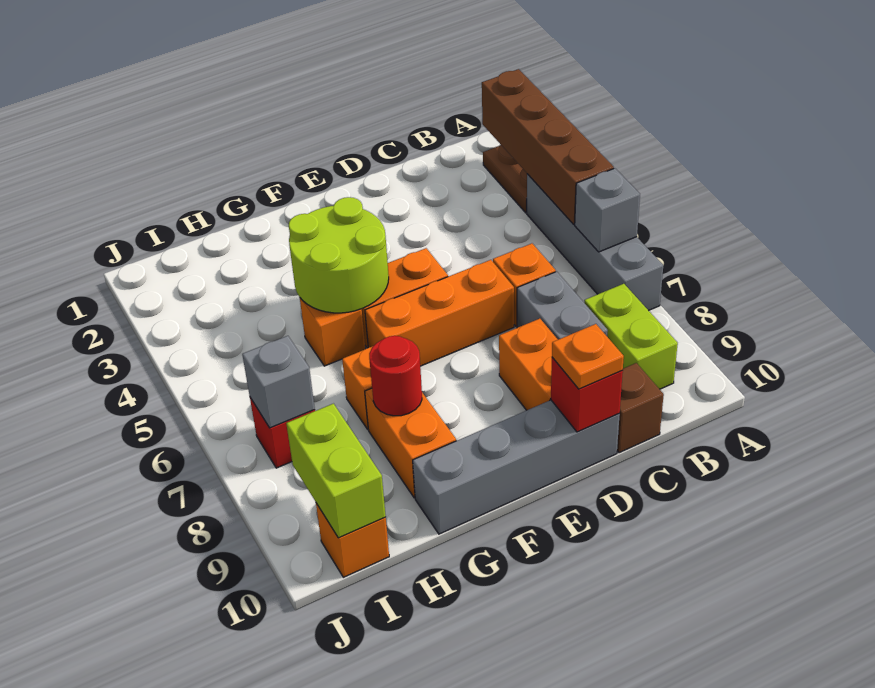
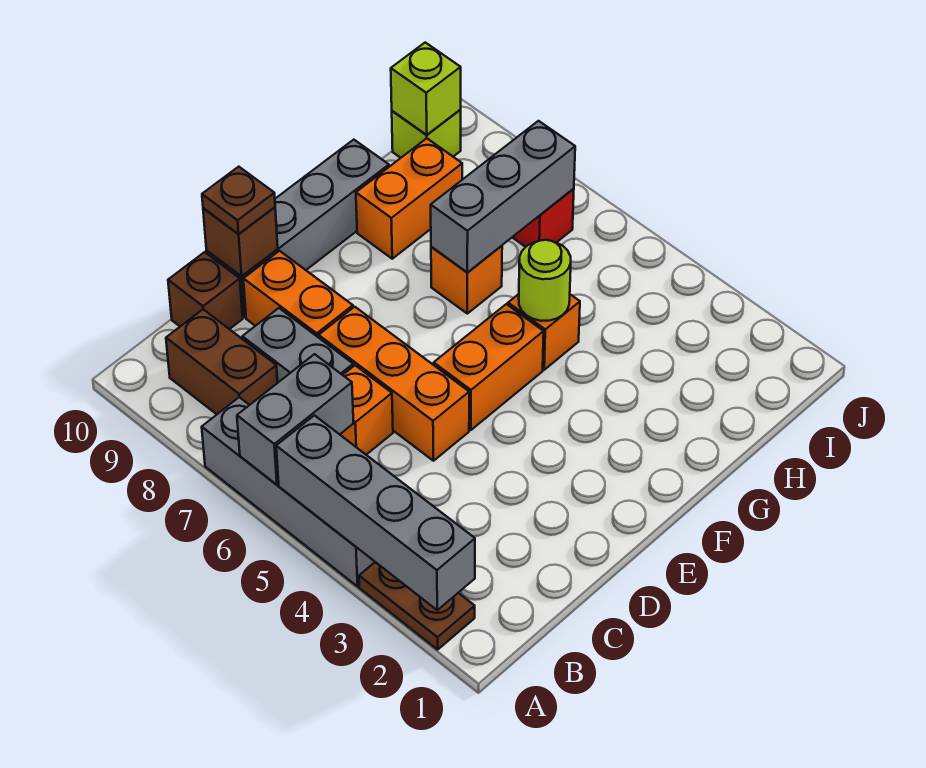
brown brick A2:A5 level 2 -> grey brick A2:A5 level 2
grey brick A6 level 2 -> grey brick A6:B6 level 2
lime brick B8:B9 level 1 -> brown brick B8:B9 level 1
orange brick D6:F6 level 1 -> orange brick D5:D7 level 1
red brick D10 level 2 -> brown brick D10 level 2
orange plate D10 level 3 -> brown plate D10 level 3
lime round brick F4:G5 level 2 -> lime round brick G5 level 2
orange brick G8:G9 level 1 -> orange brick G9:H9 level 1
red round brick G8 level 2 -> none
grey brick I7 level 2 -> grey brick G7:I7 level 2
lime brick I9:I10 level 2 -> lime brick I10 level 2
orange brick I10 level 1 -> lime brick I10 level 1

